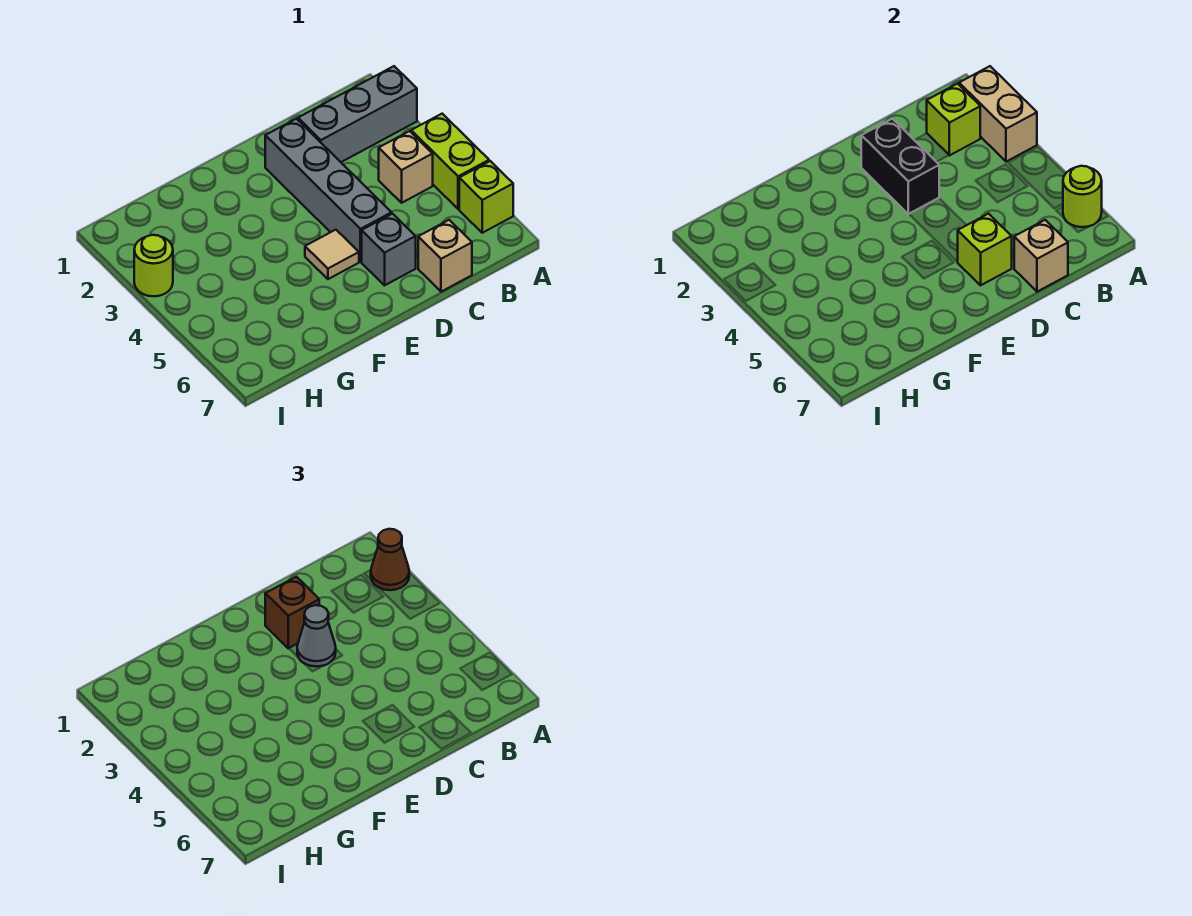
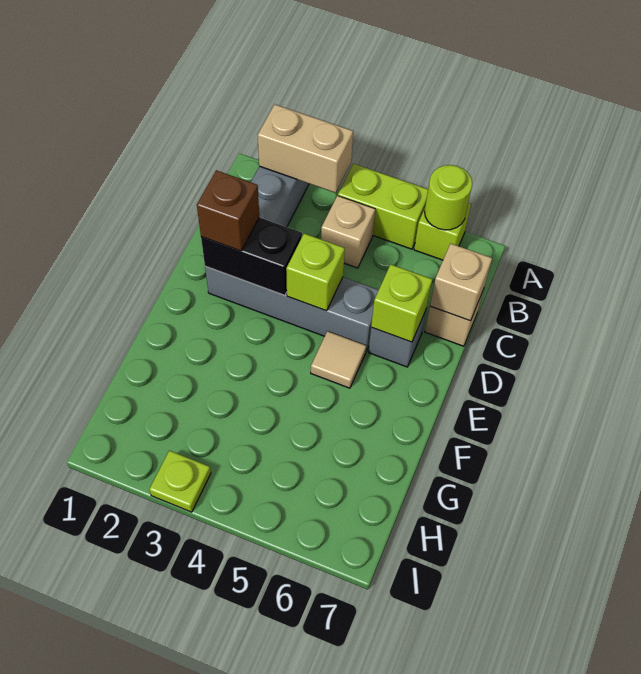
brown cone A2 level 3 -> none
lime brick B2 level 2 -> lime brick D4 level 2
grey cone D3 level 3 -> none
lime round brick I3 level 1 -> lime plate I3 level 1

